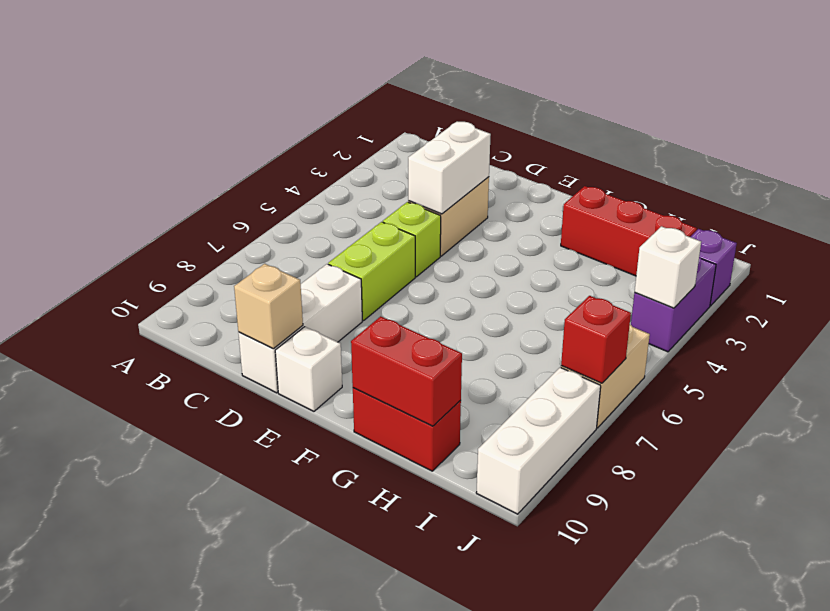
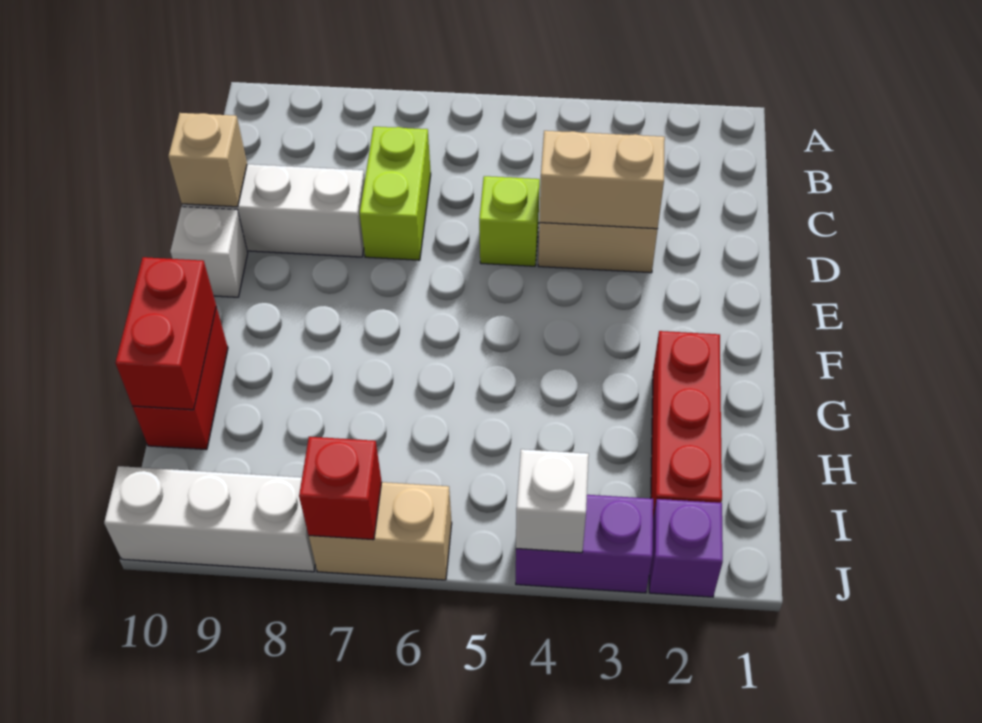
white brick D3:D4 level 2 -> tan brick D3:D4 level 2
lime brick D6:D7 level 1 -> lime brick C7:D7 level 1

